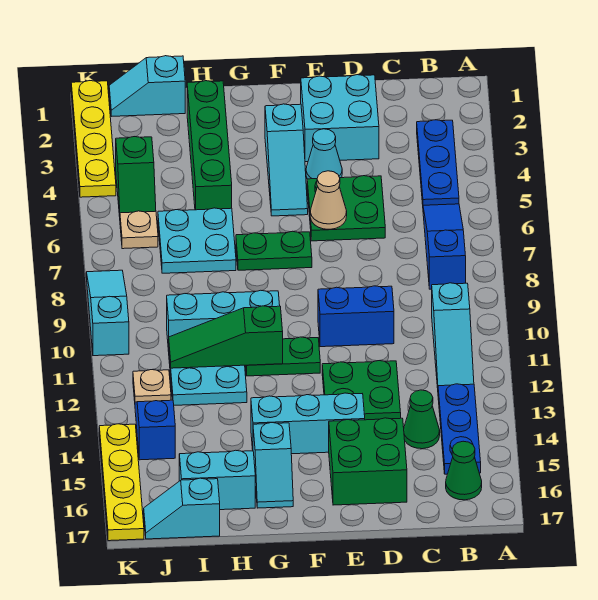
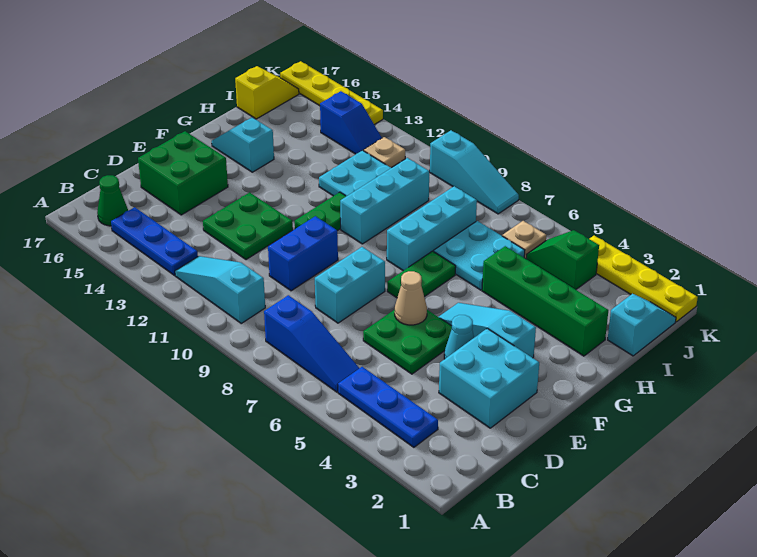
green cone C14 level 1 -> none
cyan brick E14:G14 level 1 -> cyan brick G8:I8 level 1
green slope G11:I11 level 2 top G -> none
cyan brick H16:I16 level 1 -> cyan brick D8:E8 level 1
cyan slope I17:J17 level 1 top I -> yellow slope I17:J17 level 1 top I

